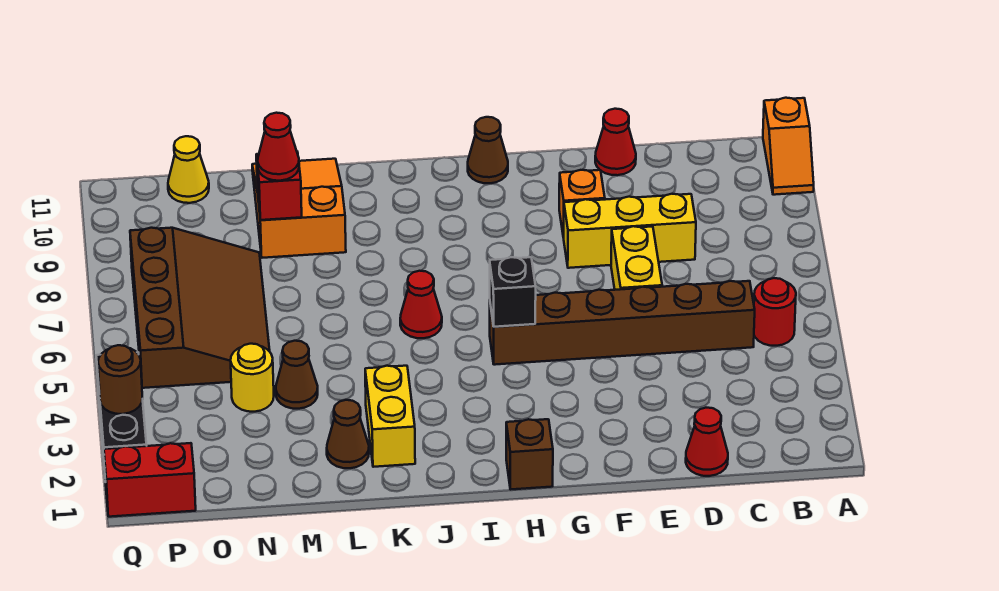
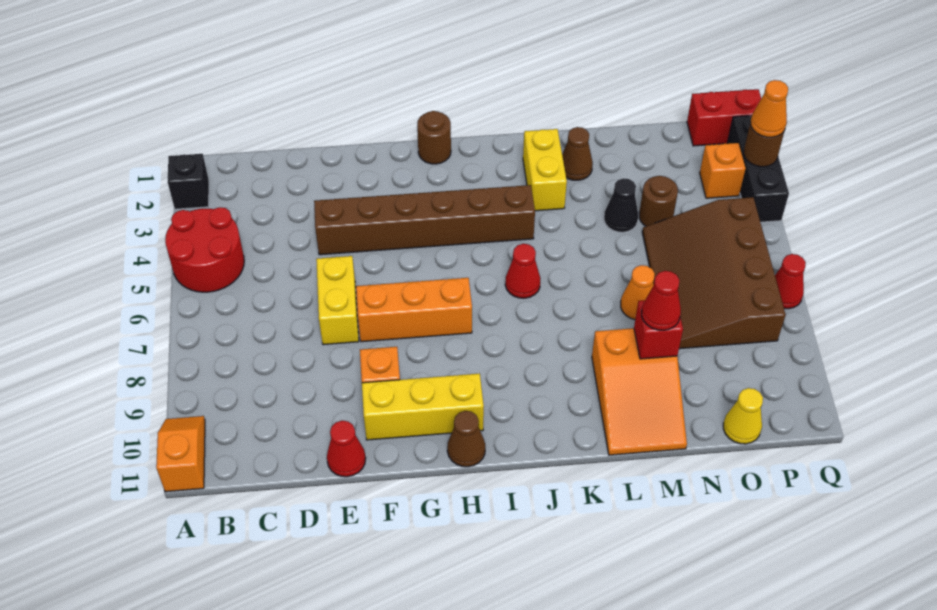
red round brick B5 level 1 -> red round brick A4:B5 level 1
brown brick C5:H5 level 1 -> brown brick E4:J4 level 1
red cone D1 level 1 -> red cone Q7 level 1
yellow brick D8:F8 level 1 -> yellow brick F10:H10 level 1
none -> orange brick F7:H7 level 1
brown brick H1 level 1 -> brown round brick H1 level 1
black brick H5 level 2 -> black brick A2 level 1
brown cone M4 level 1 -> black cone M4 level 1
none -> orange cone M7 level 1
yellow round brick N4 level 1 -> brown round brick N4 level 1
none -> orange brick P3 level 1
none -> orange cone Q3 level 3

